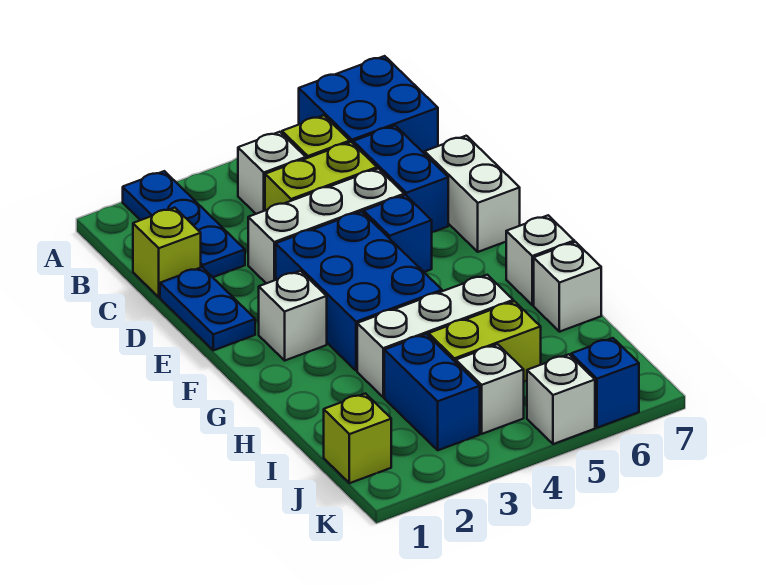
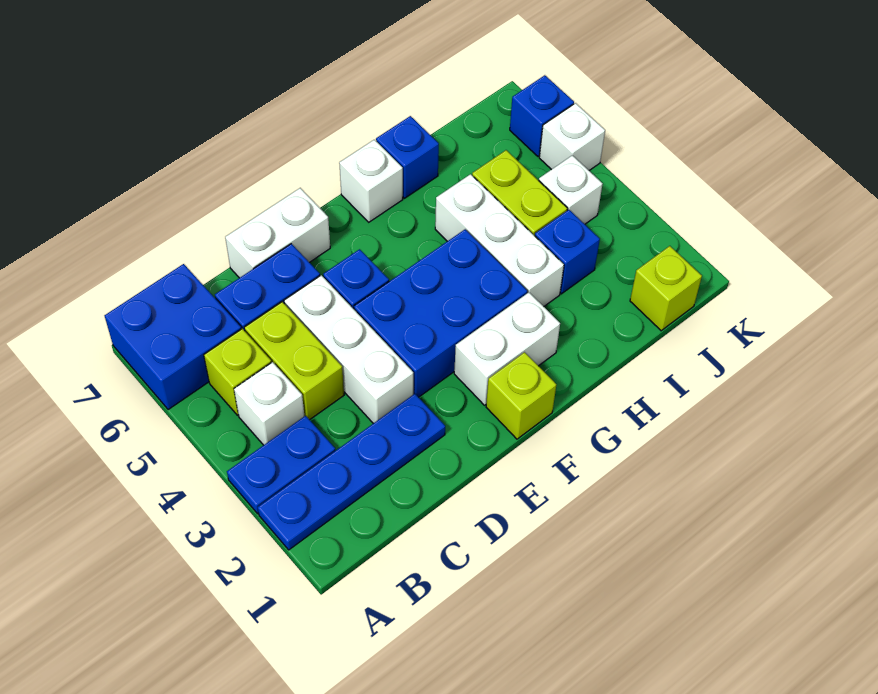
blue plate A2:C2 level 1 -> blue plate A2:D2 level 1
lime brick C1 level 1 -> lime brick F1 level 1
blue plate D1:E1 level 1 -> blue plate A3:B3 level 1
white brick F2 level 1 -> white brick F2:G2 level 1
white brick H7 level 1 -> blue brick H7 level 1
blue brick I3:J3 level 1 -> blue brick I3 level 1

